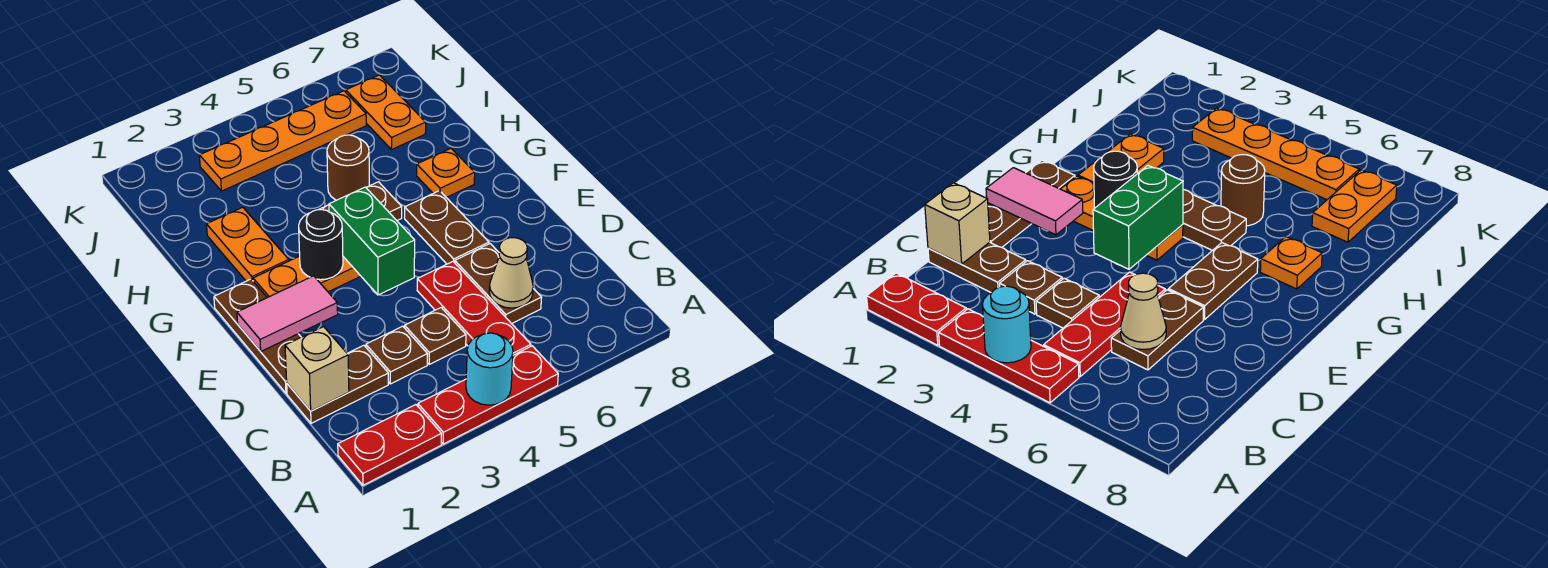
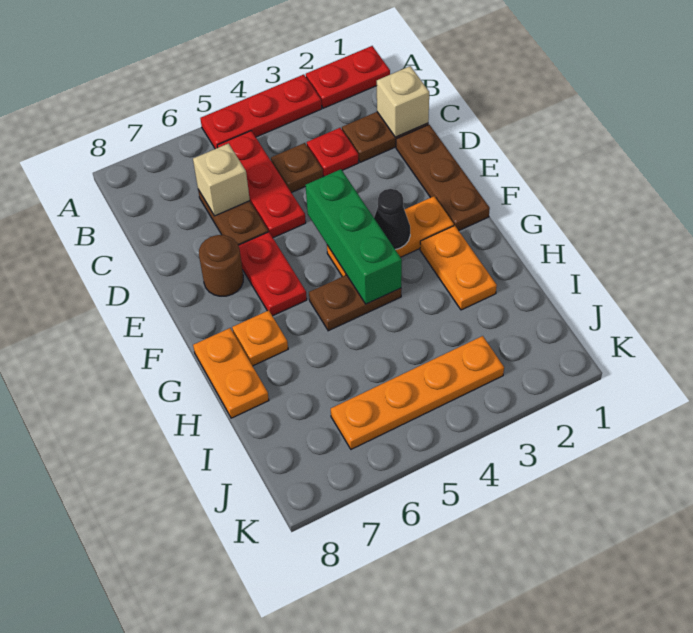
cyan round brick A4 level 2 -> none
brown plate C3 level 1 -> red plate C3 level 1
tan cone C6 level 2 -> tan brick C6 level 2
pink tile E1:E2 level 2 -> none
green brick E4:F4 level 2 -> green brick E4:G4 level 2
brown plate E6:F6 level 1 -> red plate E6:F6 level 1
black round brick F3 level 2 -> black cone F3 level 2
brown round brick H5 level 1 -> brown round brick E7 level 1
orange plate I7:J7 level 1 -> orange plate G8:H8 level 1

